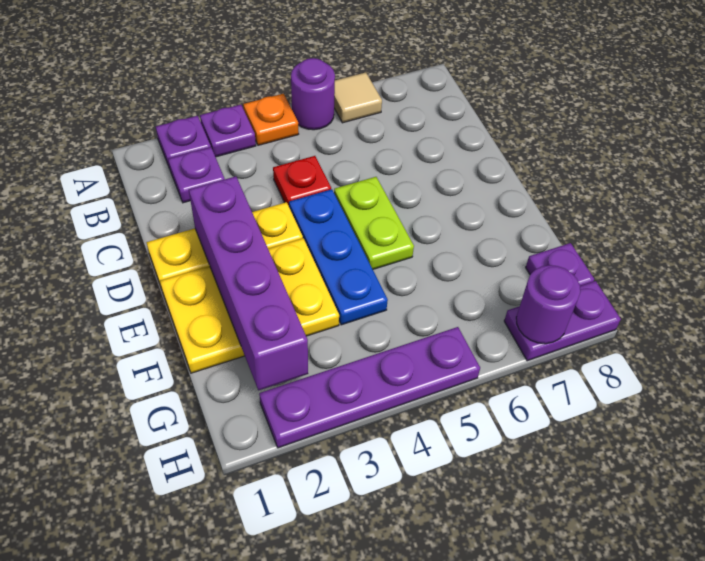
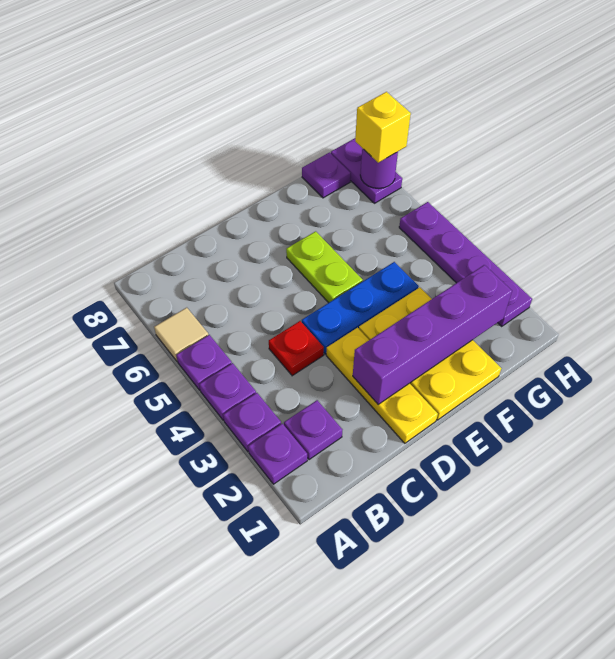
orange plate A4 level 1 -> purple plate A4 level 1
purple round brick A5 level 1 -> purple plate A5 level 1
lime plate D5:E5 level 1 -> lime plate E5:E6 level 1
none -> yellow brick H7 level 3

